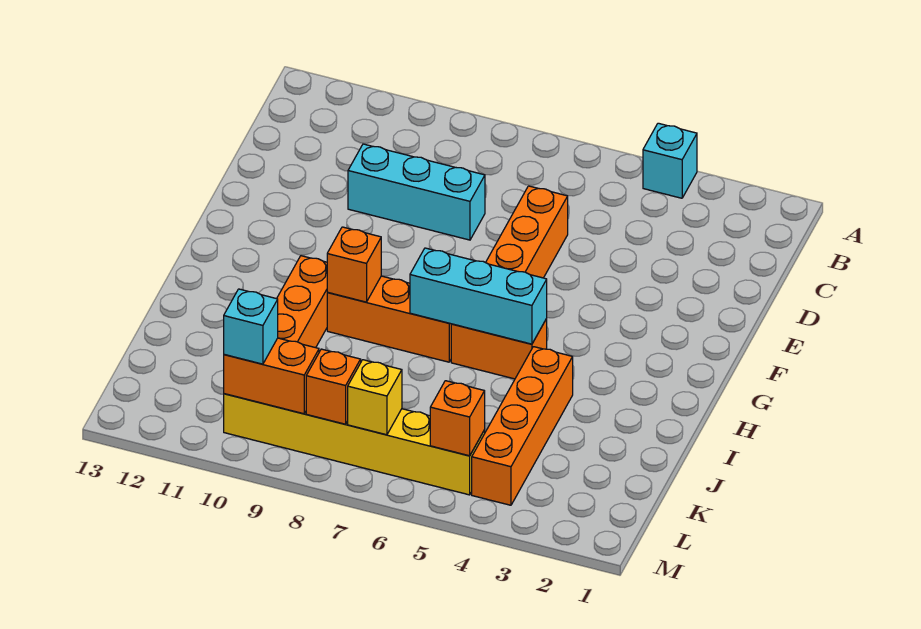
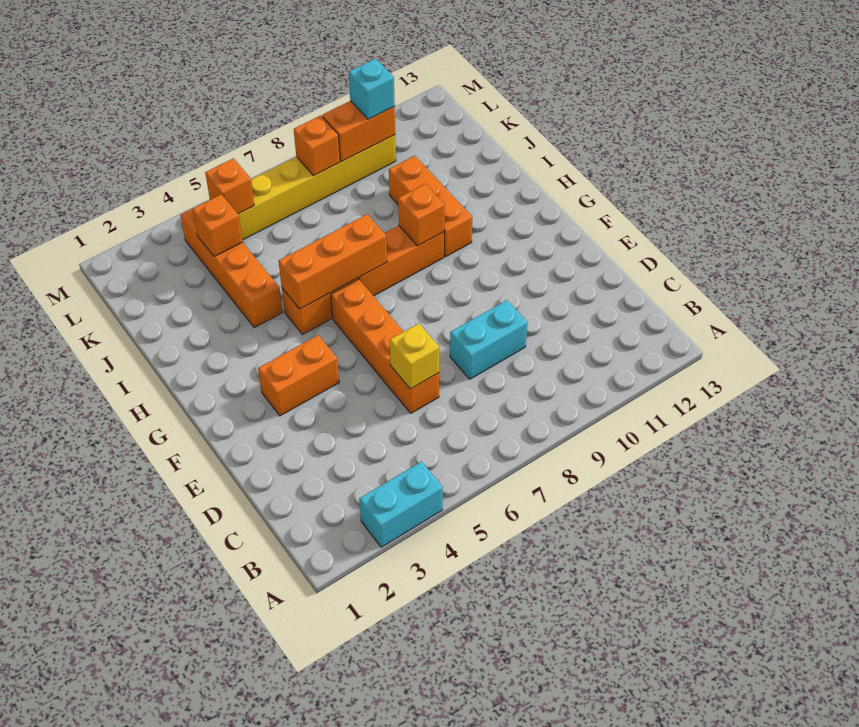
cyan brick A4 level 1 -> cyan brick A3:A4 level 1
cyan brick D8:D10 level 1 -> cyan brick D8:D9 level 1
none -> orange brick F3:F4 level 1
cyan brick H5:H7 level 2 -> orange brick H5:H7 level 2
none -> orange brick K4 level 2
yellow brick L7 level 2 -> yellow brick D6 level 2

